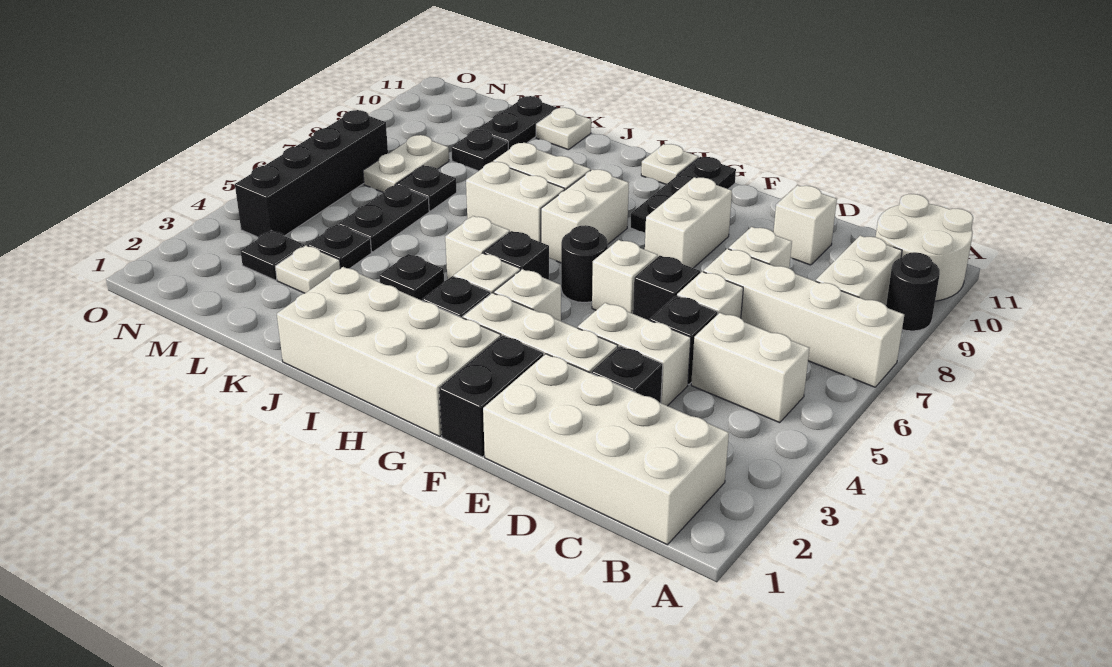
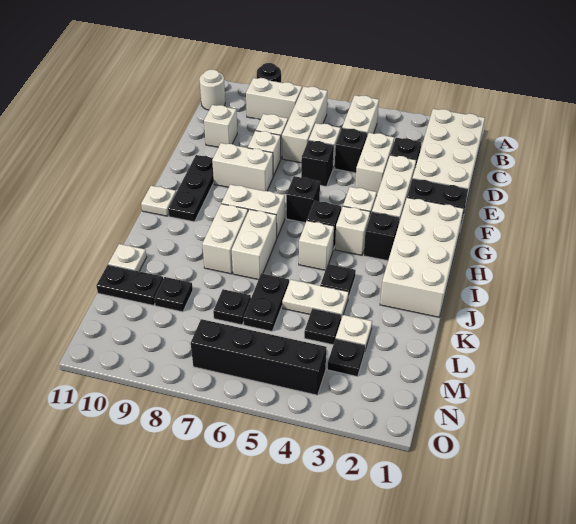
white brick A7:D7 level 1 -> white brick B7:D7 level 1
white round brick A10:B11 level 1 -> white round brick B11 level 1
white brick F6 level 1 -> white brick E8 level 1
black round brick G6 level 1 -> black brick G6 level 1
black plate G9:G11 level 1 -> black plate F10:H10 level 1
black plate L5:L6 level 1 -> black plate K6:L6 level 1
white plate M7:M8 level 1 -> white plate K4:K5 level 1

